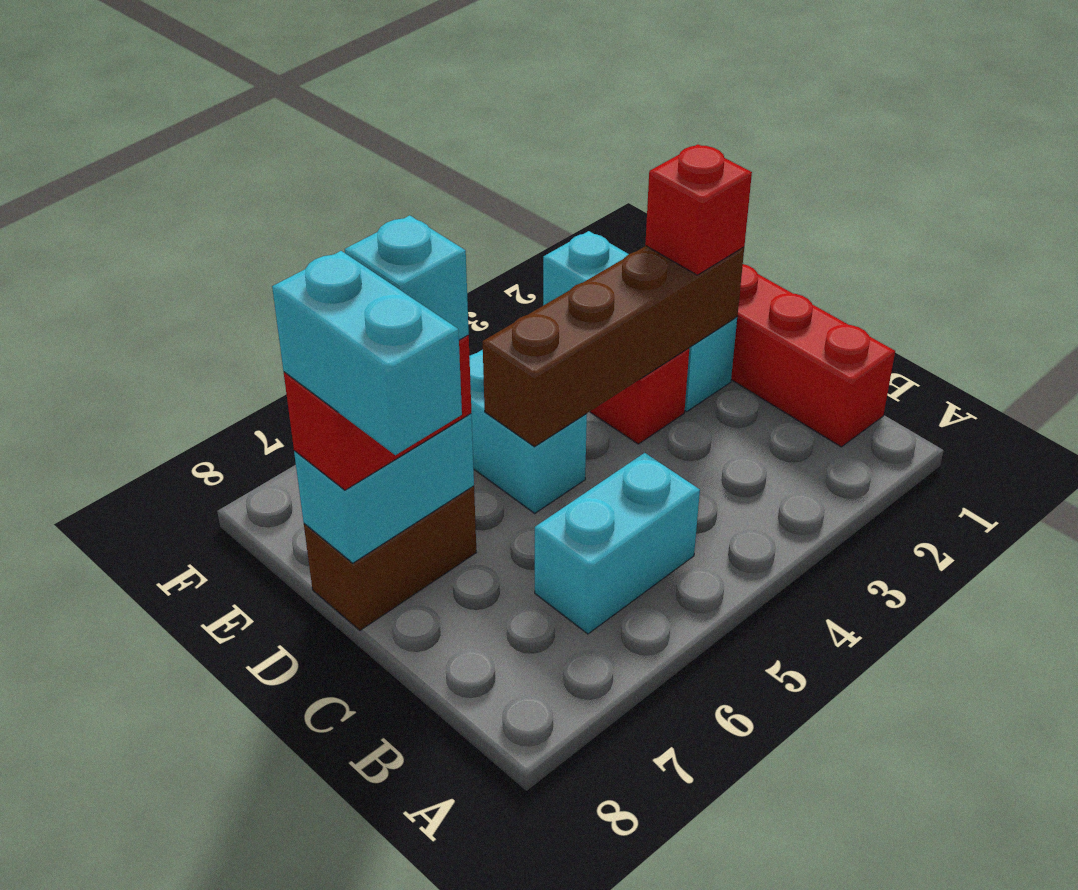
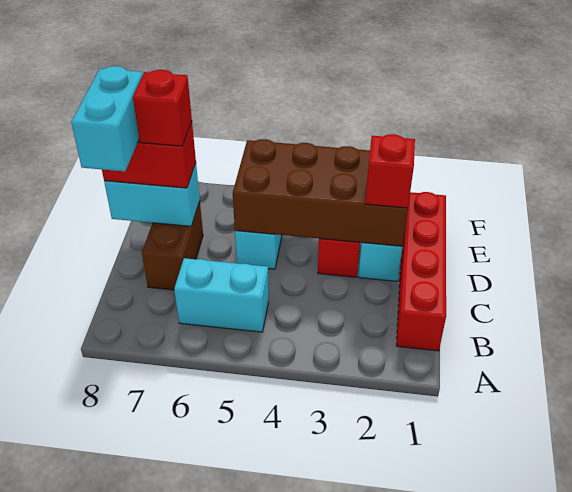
brown brick D2:D5 level 2 -> brown brick D2:E5 level 2
brown brick D7:D8 level 1 -> brown brick C7:D7 level 1
cyan brick D7 level 4 -> red brick D7 level 4

